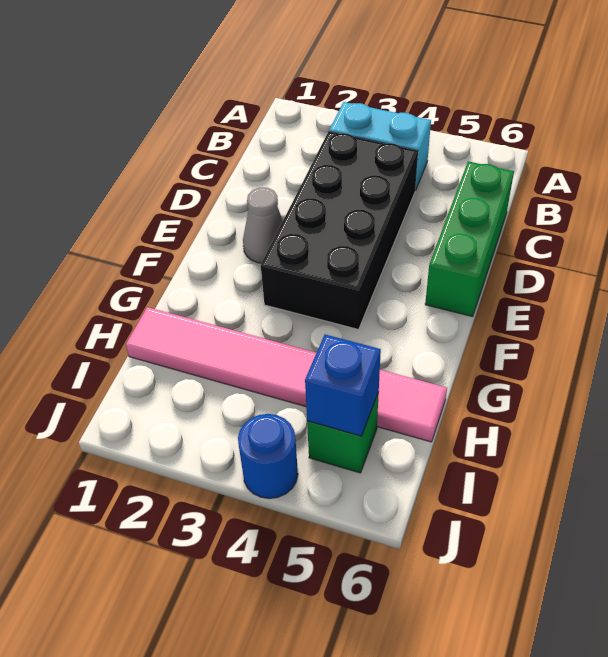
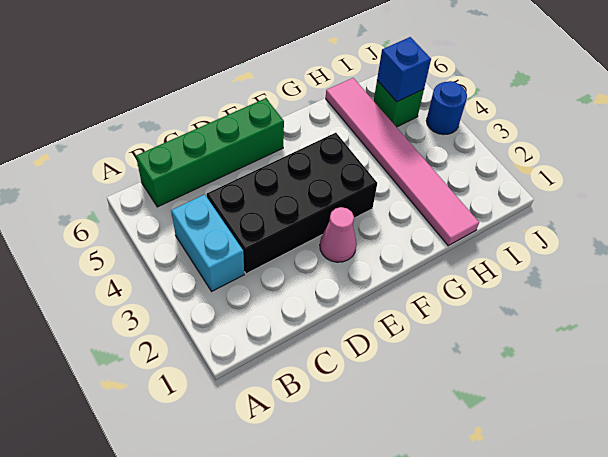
green brick C6:E6 level 1 -> green brick B6:E6 level 1
grey cone E2 level 1 -> pink cone E2 level 1

